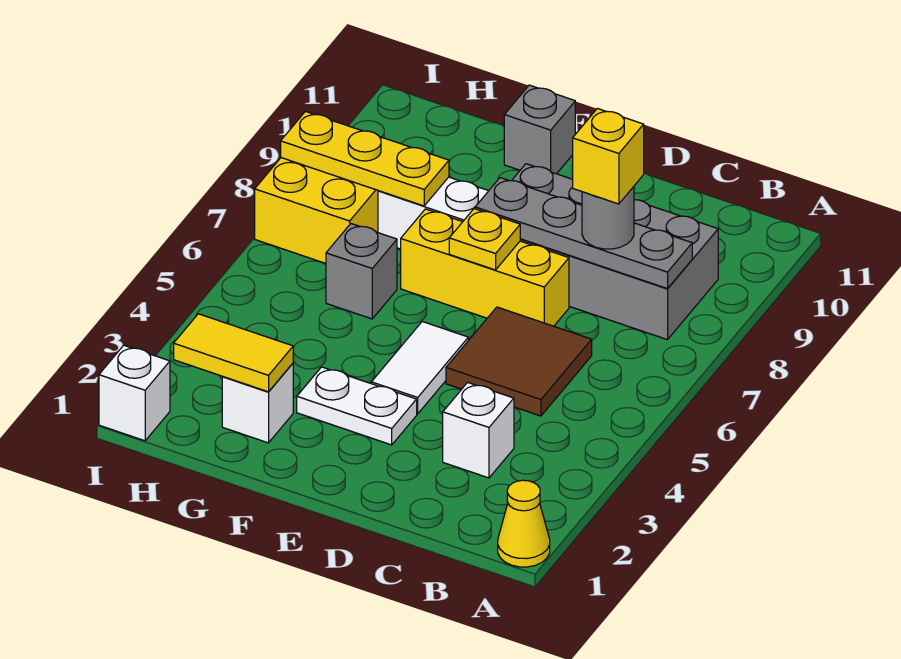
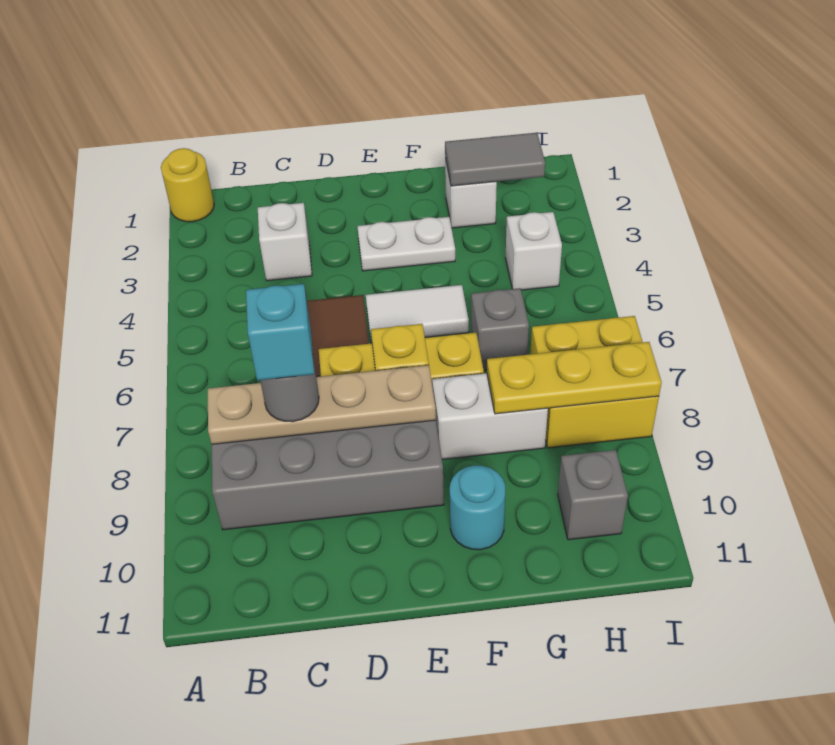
yellow cone A1 level 1 -> yellow round brick A1 level 1
grey plate B8:E8 level 2 -> tan plate B8:E8 level 2
yellow brick C8 level 4 -> cyan brick C8 level 4
white tile E4:E5 level 1 -> white tile E5:F5 level 1
none -> cyan round brick F10 level 1
grey brick F11 level 1 -> grey brick H10 level 1
yellow tile G2:H2 level 2 -> grey tile G2:H2 level 2
white brick I1 level 1 -> white brick H4 level 1

